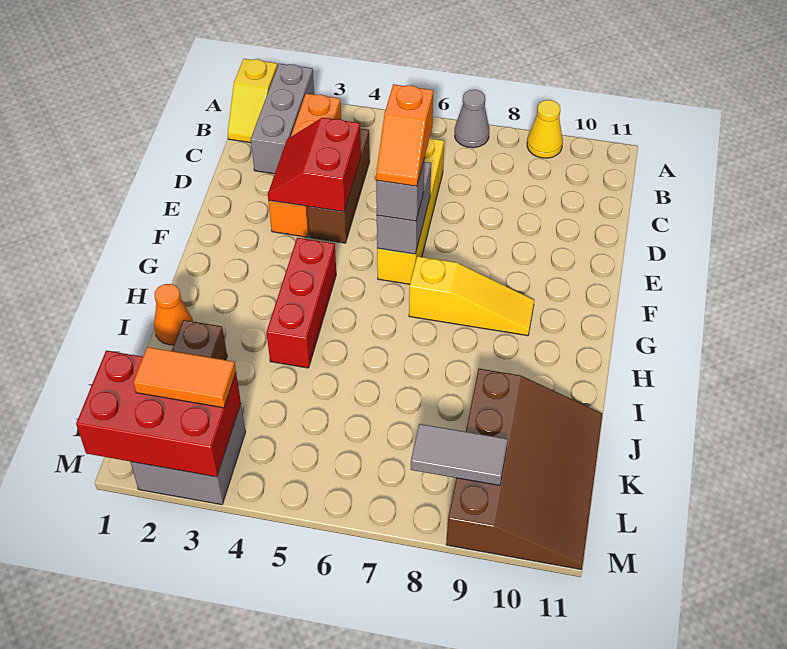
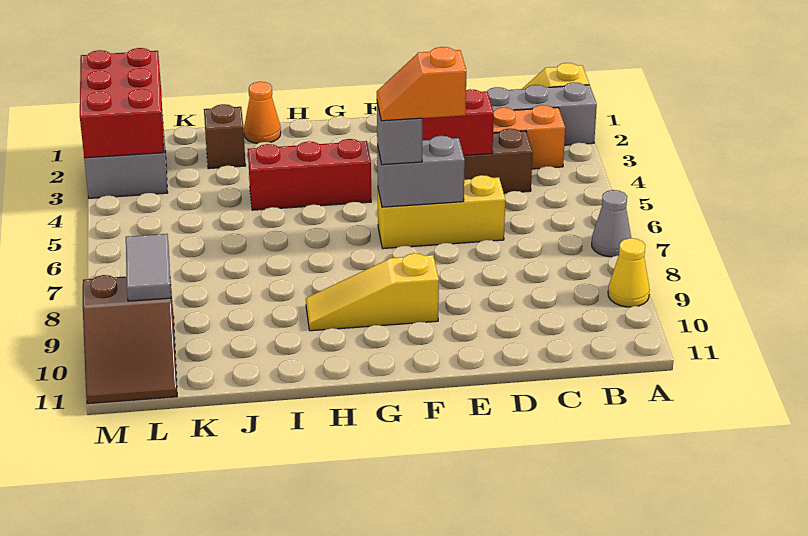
yellow brick C6:F6 level 1 -> yellow brick D6:F6 level 1
yellow slope G7:G9 level 1 top 7 -> yellow slope F9:H9 level 1 top F
brown slope J9:M11 level 1 top 9 -> brown slope L9:M11 level 1 top 9
orange tile L2:L3 level 3 -> none

